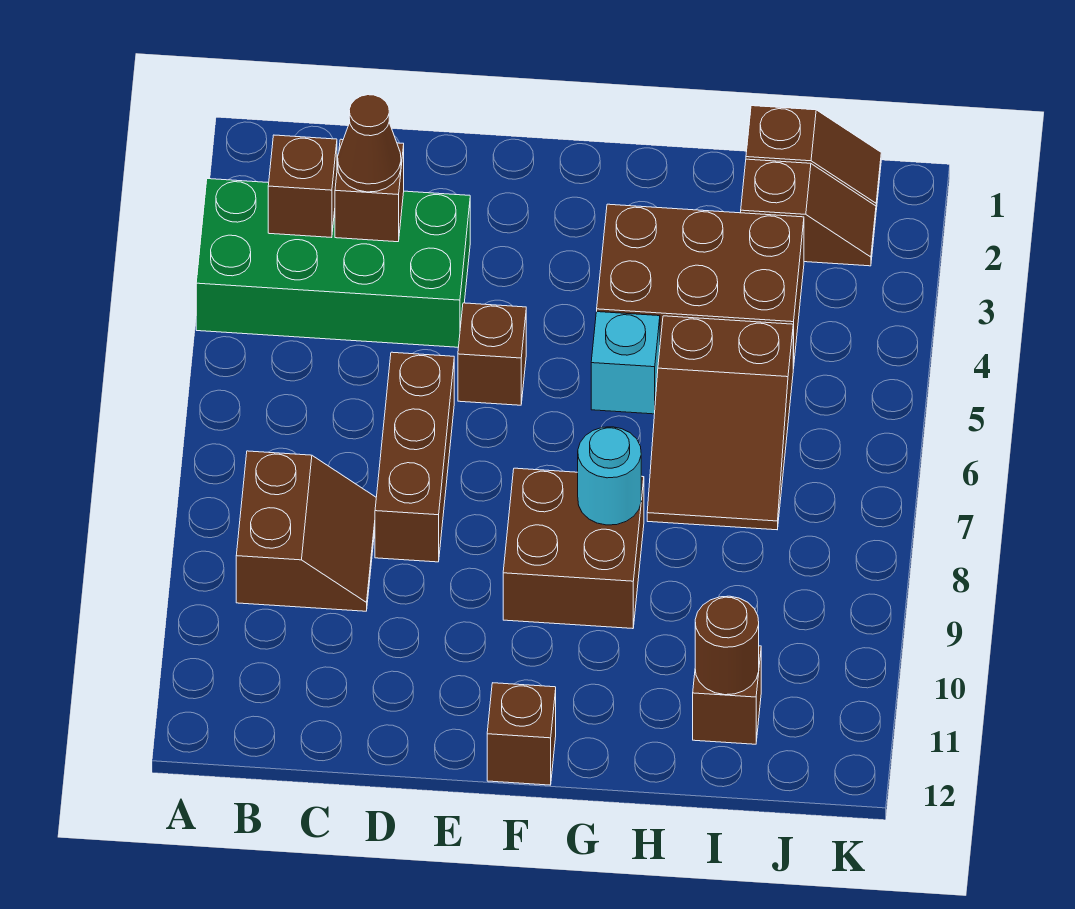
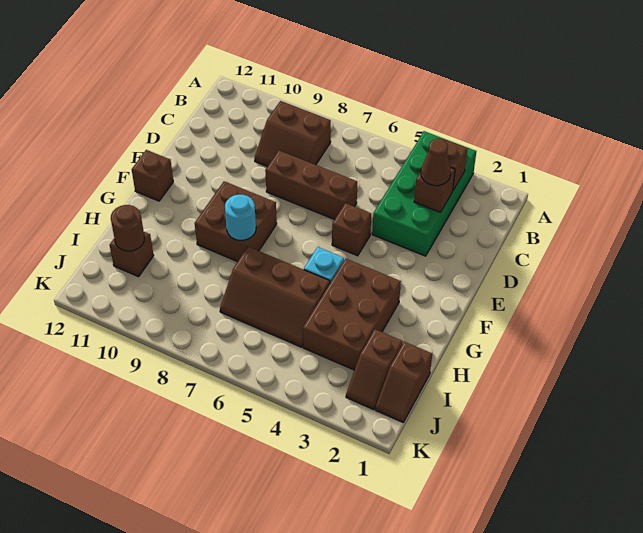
brown slope H5:I7 level 1 top 5 -> brown slope H5:I7 level 1 top H

